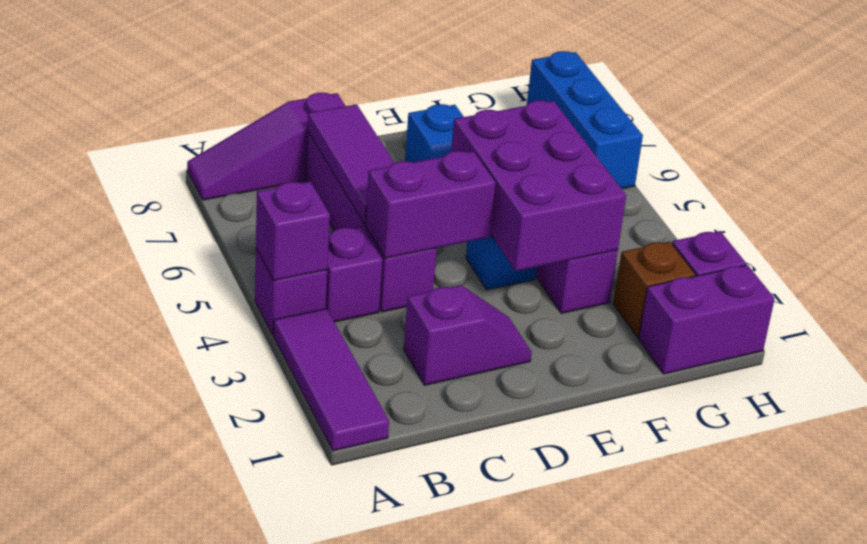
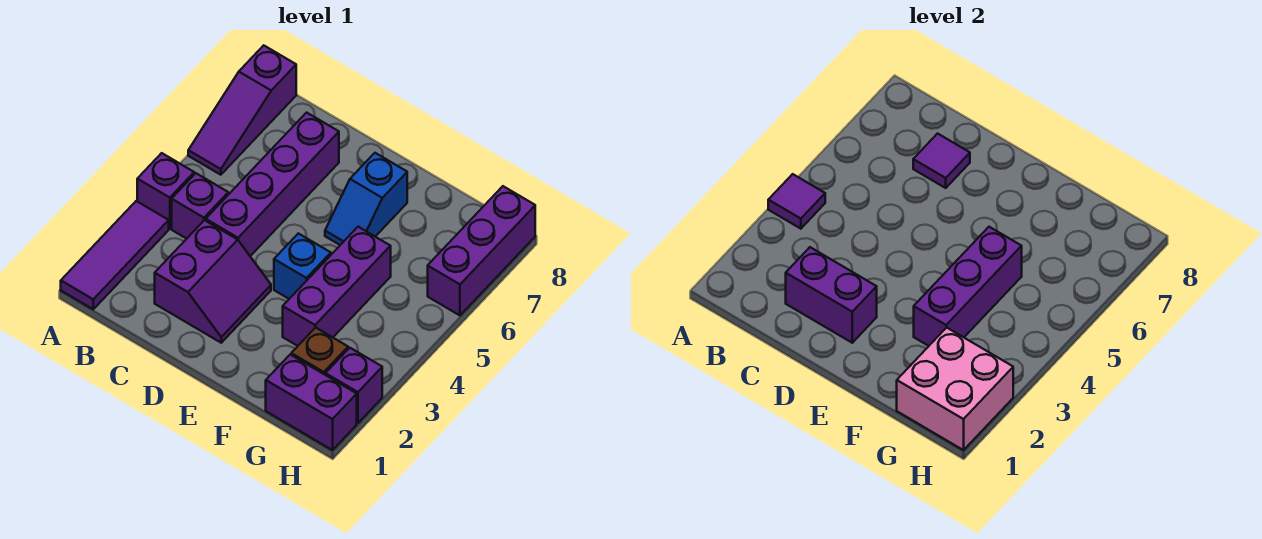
purple brick A4 level 2 -> purple tile A4 level 2
purple slope A8:C8 level 1 top C -> purple slope A6:A8 level 1 top 8
purple slope C2:D2 level 1 top C -> purple slope C2:D3 level 1 top C
purple brick C4:D4 level 2 -> purple brick C2:D2 level 2
purple tile C5:C7 level 2 -> purple tile C7 level 2
purple brick E3:F5 level 2 -> purple brick F3:F5 level 2
none -> pink brick G1:H2 level 2
blue brick H6:H8 level 1 -> purple brick H6:H8 level 1

